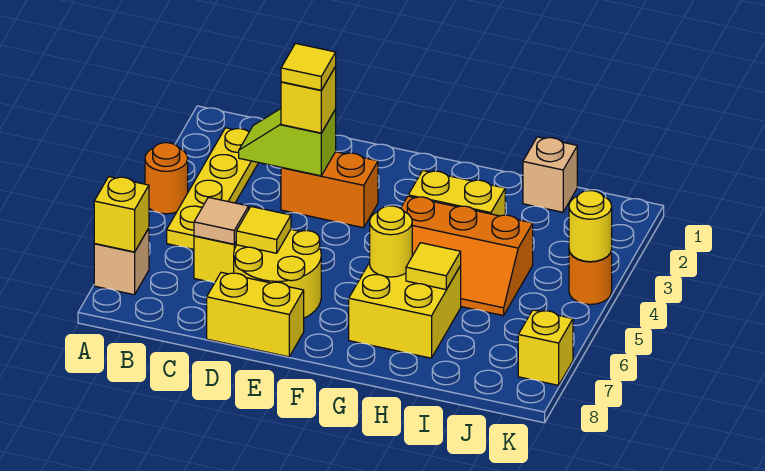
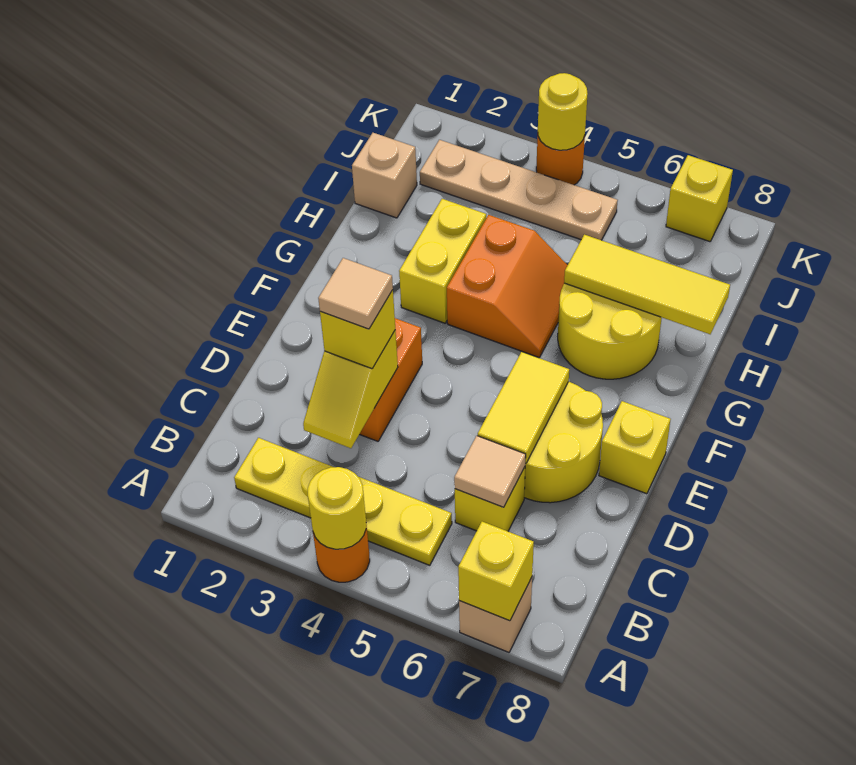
lime slope C3:D3 level 2 top D -> yellow slope C3:D3 level 2 top D
yellow tile D3 level 4 -> tan tile D3 level 4
yellow tile D6 level 2 -> yellow tile D6:E6 level 2
yellow brick D8:E8 level 1 -> yellow brick E8 level 1
orange slope G4:I5 level 1 top 4 -> orange slope G4:H5 level 1 top 4
yellow brick G6:H7 level 1 -> yellow round brick G6:H7 level 1
yellow round brick G6 level 2 -> yellow round brick A4 level 2
yellow tile H6 level 2 -> yellow tile H6:H8 level 2
none -> tan plate J2:J5 level 1

